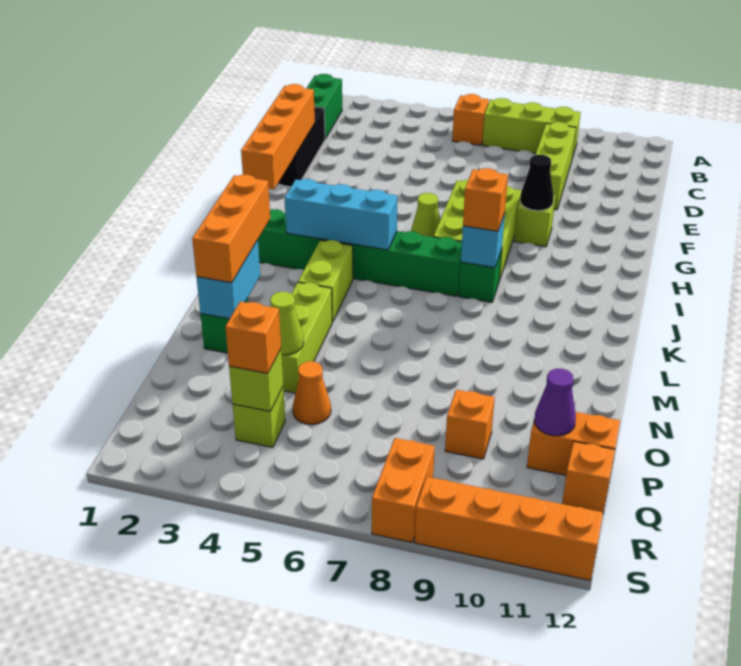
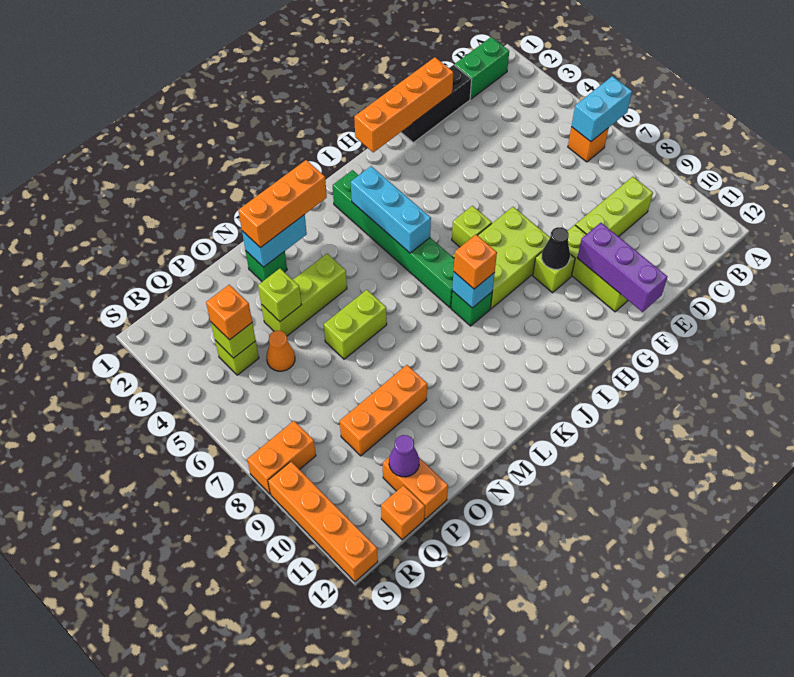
none -> cyan brick A6:B6 level 2
lime brick B7:B9 level 1 -> lime brick F9:F11 level 1
none -> purple brick F10:F12 level 2
lime cone H6 level 1 -> lime brick H6 level 1
lime brick K4:L4 level 1 -> lime brick M6:N6 level 1
lime cone O4 level 2 -> lime brick O4 level 2
orange brick P9 level 1 -> orange brick N9:P9 level 1

